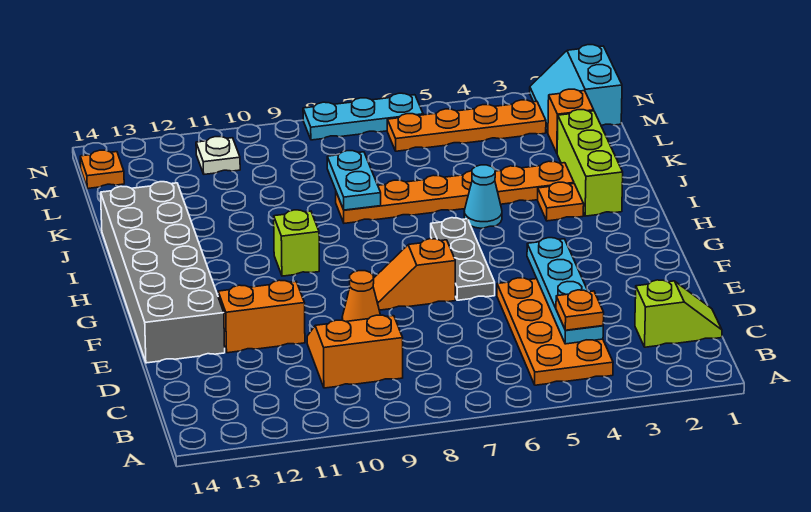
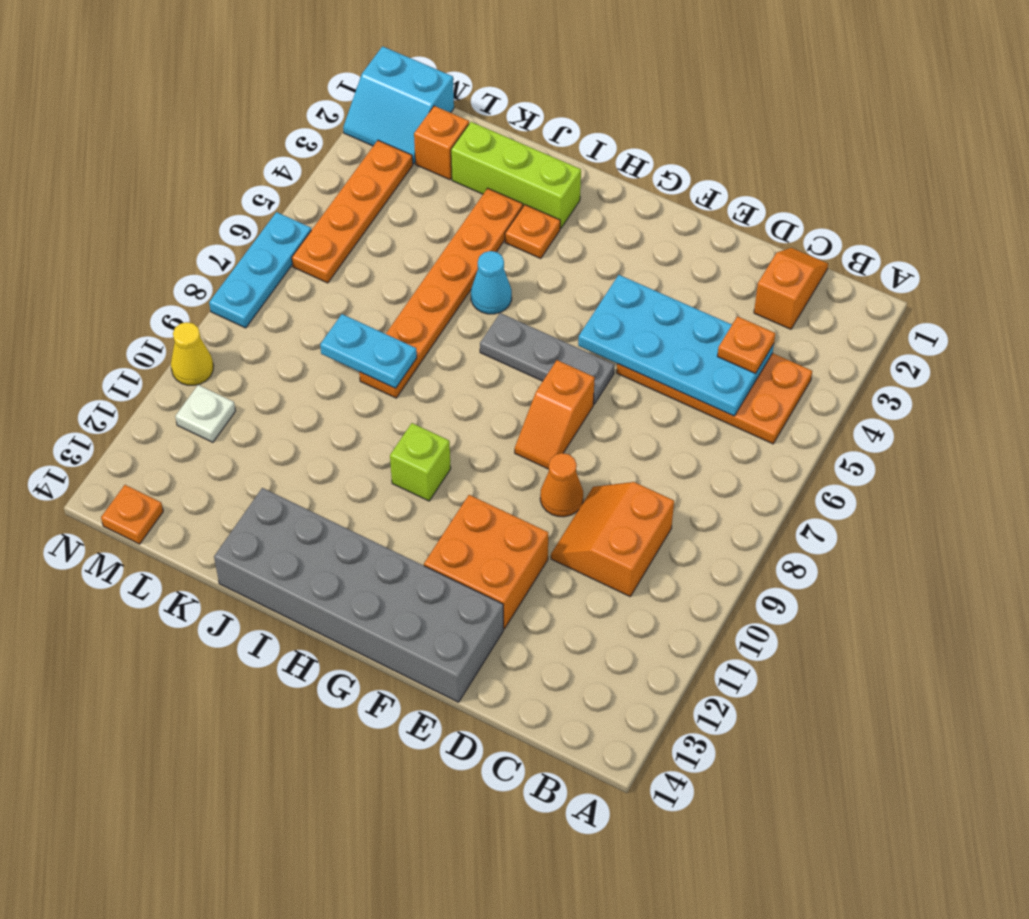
lime slope C1:C2 level 1 top 2 -> orange slope C1:C2 level 1 top 2
cyan plate C4:F4 level 2 -> cyan plate C4:F5 level 2
orange brick E11:E12 level 1 -> orange brick E11:F12 level 1
none -> yellow cone N10 level 1

